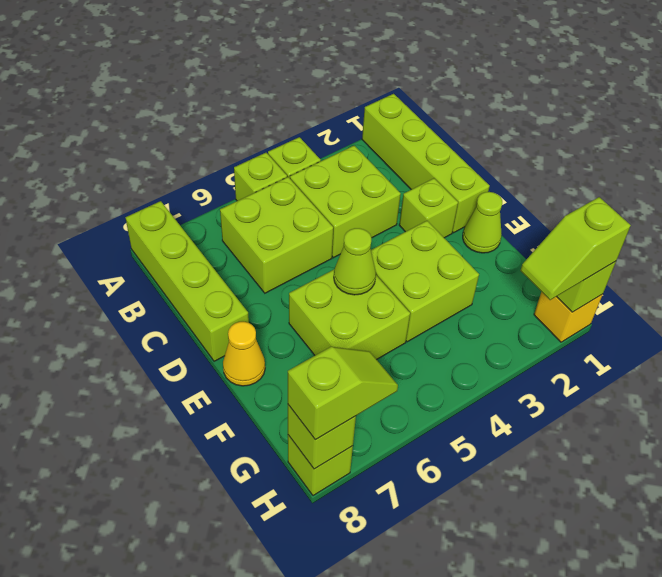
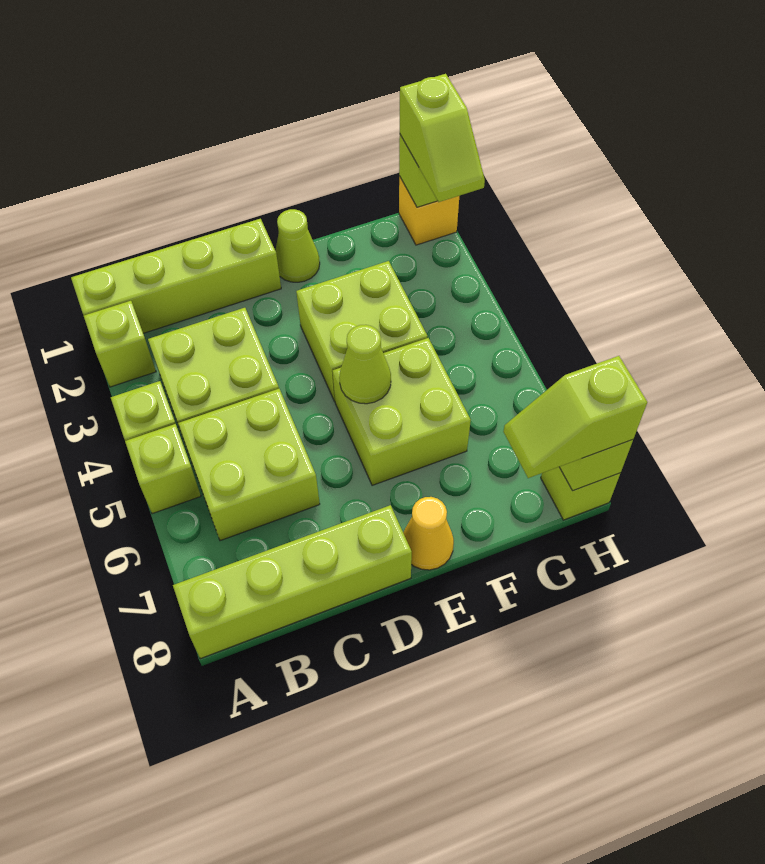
lime brick D2 level 1 -> lime brick A2 level 1
lime slope H7:H8 level 3 top 8 -> lime slope G8:H8 level 3 top H

